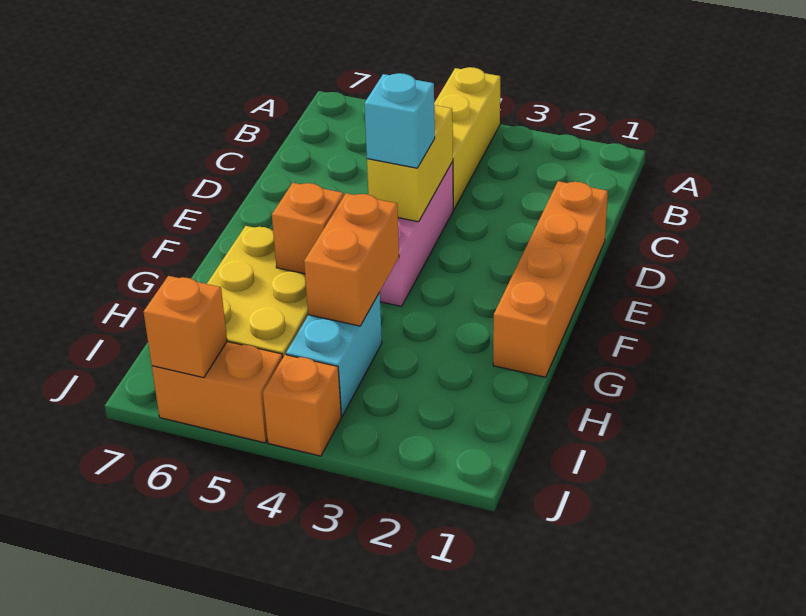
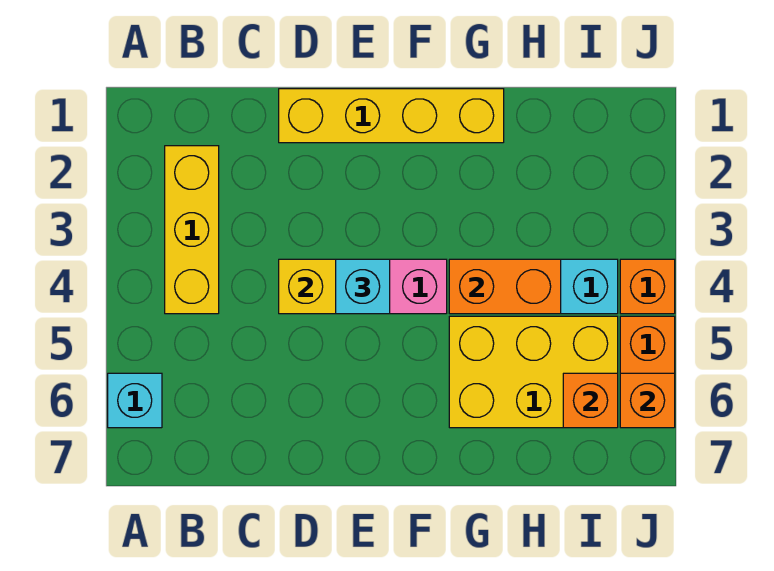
yellow brick A4:C4 level 1 -> yellow brick B2:B4 level 1
none -> cyan brick A6 level 1
orange brick D1:G1 level 1 -> yellow brick D1:G1 level 1
orange brick G5 level 2 -> orange brick I6 level 2

